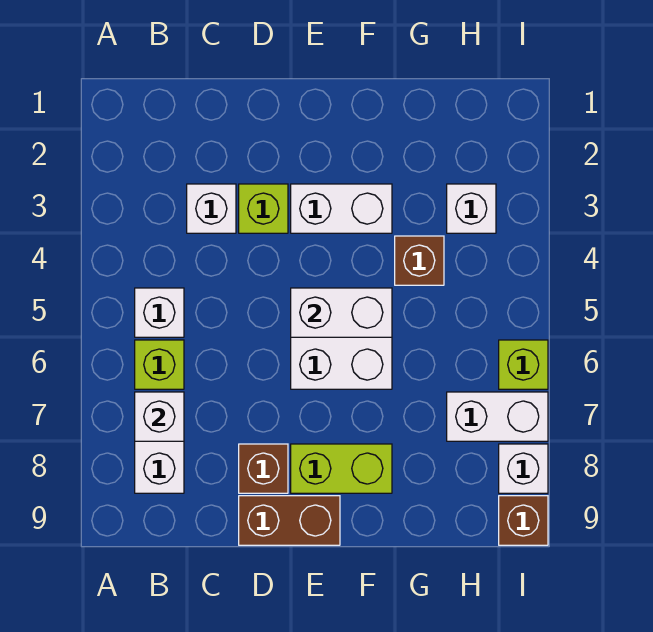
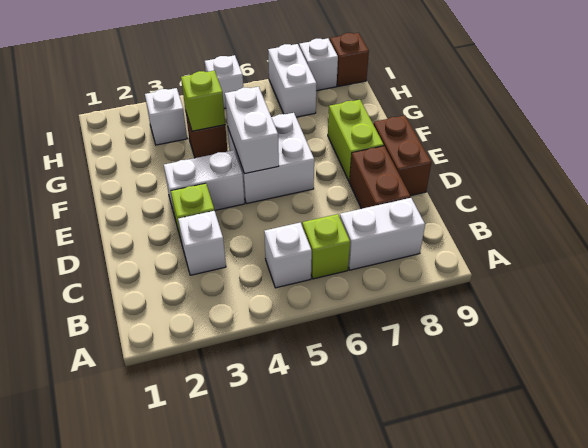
white brick B7 level 2 -> white brick I5 level 1
brown brick D8 level 1 -> brown brick C8:D8 level 1
white brick E3:F3 level 1 -> white brick E3:E4 level 1
lime brick I6 level 1 -> lime brick G4 level 2

